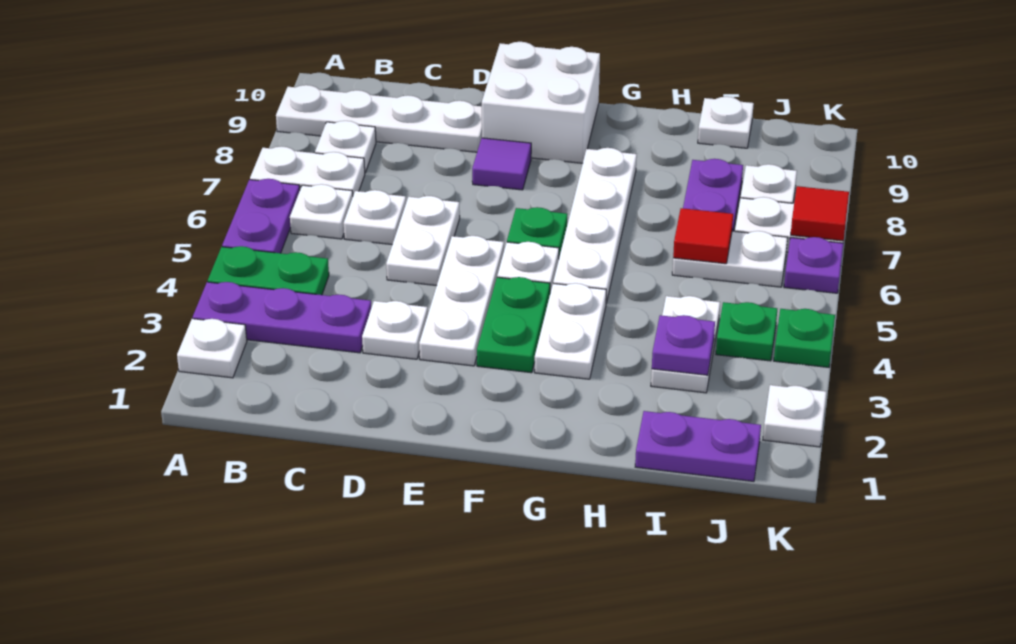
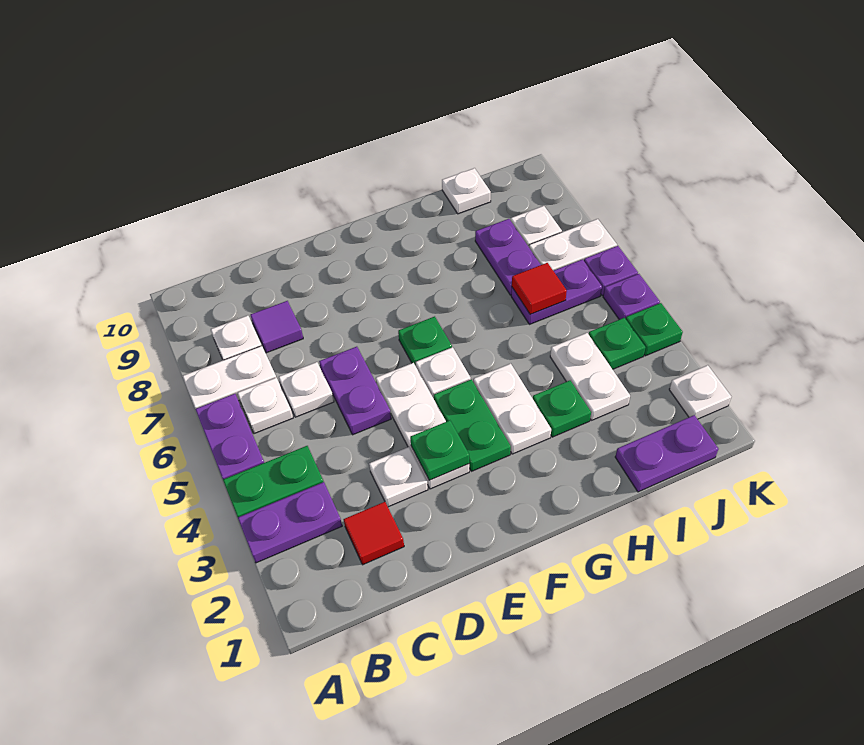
white plate A2 level 1 -> none
purple plate A3:C3 level 1 -> purple plate A3:B3 level 1
white plate A9:D9 level 1 -> none
white plate D5:D6 level 1 -> purple plate D5:D6 level 1
none -> green plate E3 level 2
purple tile E8 level 1 -> purple tile C8 level 1
white brick E9:F10 level 1 -> none
white plate G5:G8 level 1 -> none
none -> green plate H3 level 1
purple plate I3 level 2 -> purple plate K5 level 1
white plate I6:J6 level 1 -> purple plate I6:J6 level 1
red tile K7 level 2 -> red tile C2 level 1

